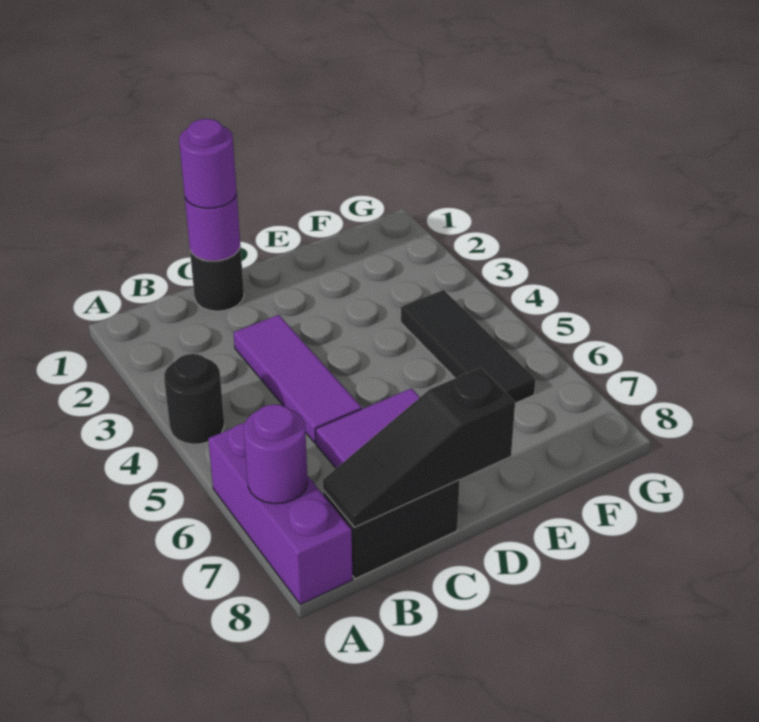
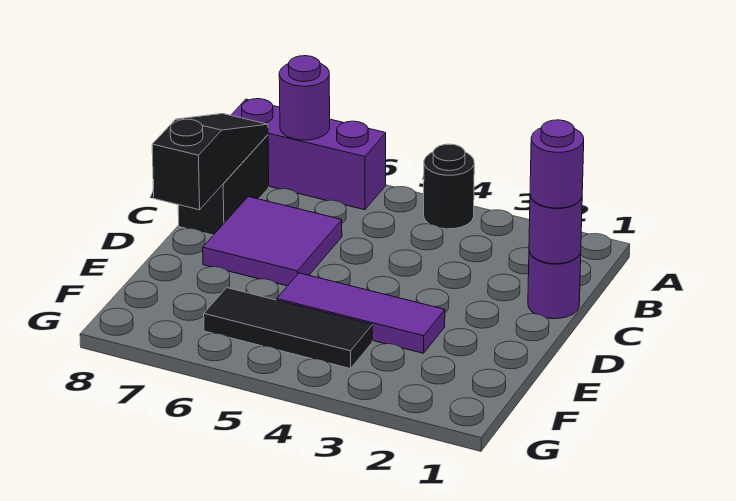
black round brick C1 level 1 -> purple round brick C1 level 1
purple tile C3:C5 level 1 -> purple tile E3:E5 level 1

